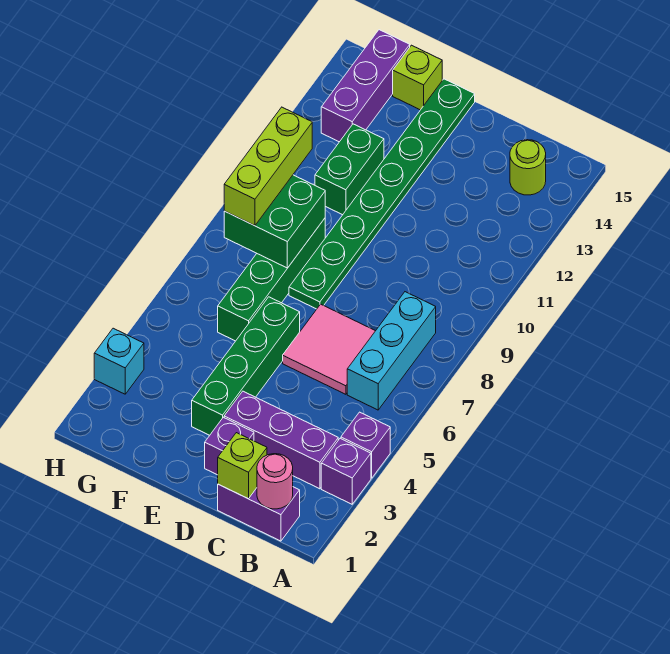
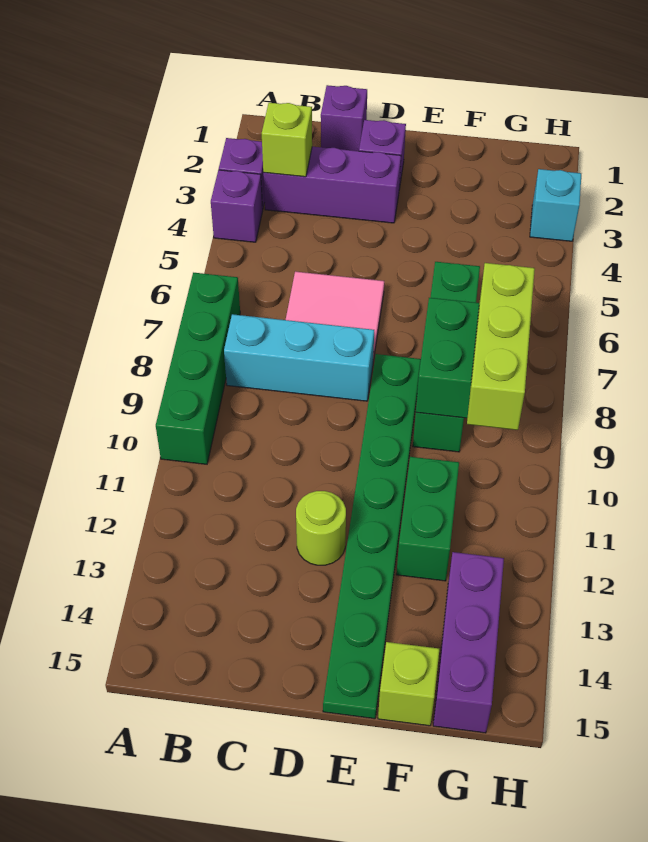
purple brick B1:C1 level 1 -> purple brick C1 level 1
pink round brick B1 level 2 -> none
cyan brick B6:B8 level 1 -> cyan brick B8:D8 level 1
lime round brick B14 level 1 -> lime round brick D12 level 1
lime brick C1 level 2 -> lime brick B3 level 2
green brick E3:E6 level 1 -> green brick A7:A10 level 1

